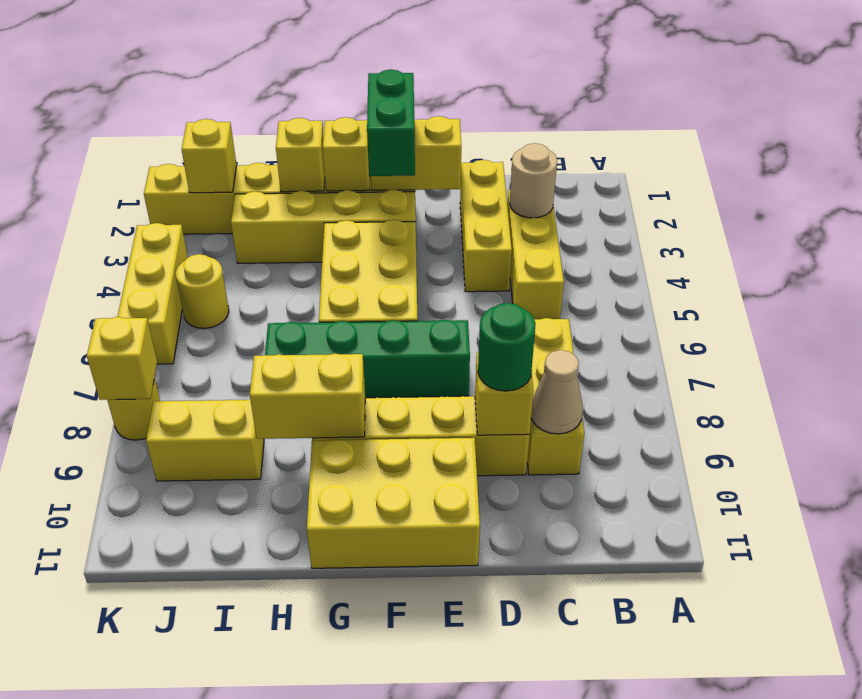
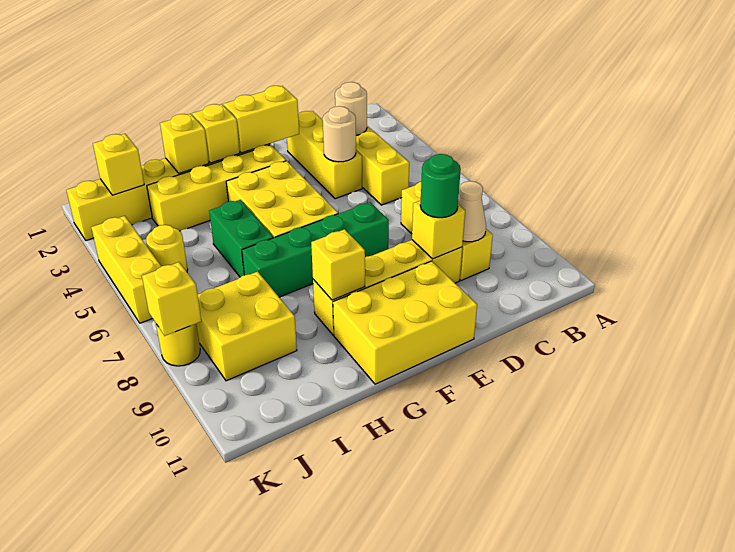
none -> tan round brick D4 level 2
green brick F2:F3 level 3 -> green brick H5:H6 level 1
yellow brick G9:H9 level 2 -> yellow brick G9 level 2
yellow brick I9:J9 level 1 -> yellow brick I8:J9 level 1

